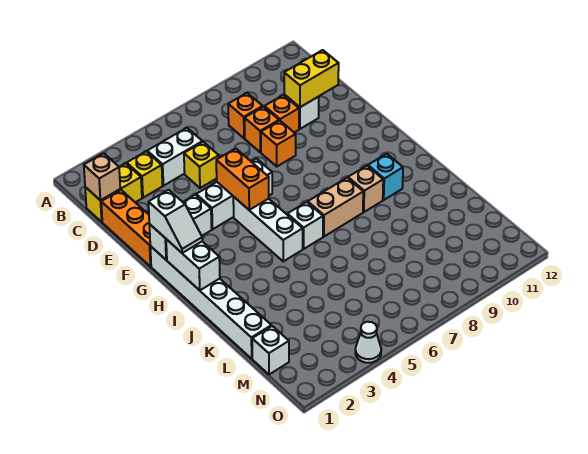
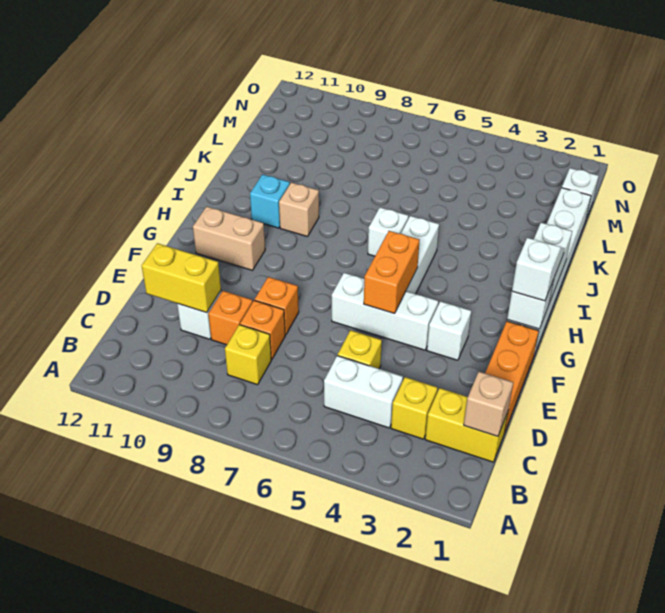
orange brick C8 level 1 -> yellow brick C8 level 1
tan brick I7:I8 level 1 -> tan brick G10:G11 level 1
white cone O4 level 1 -> none

